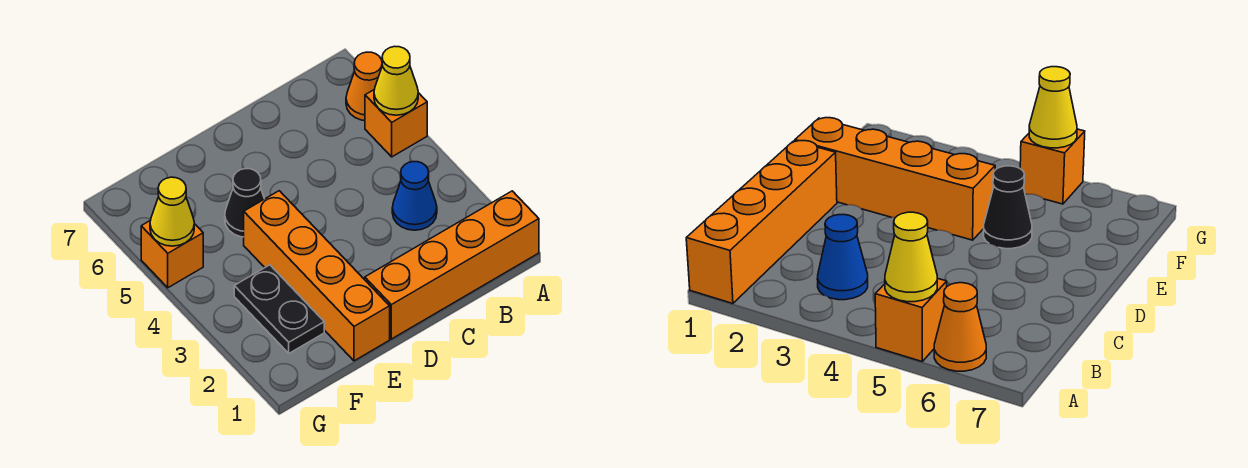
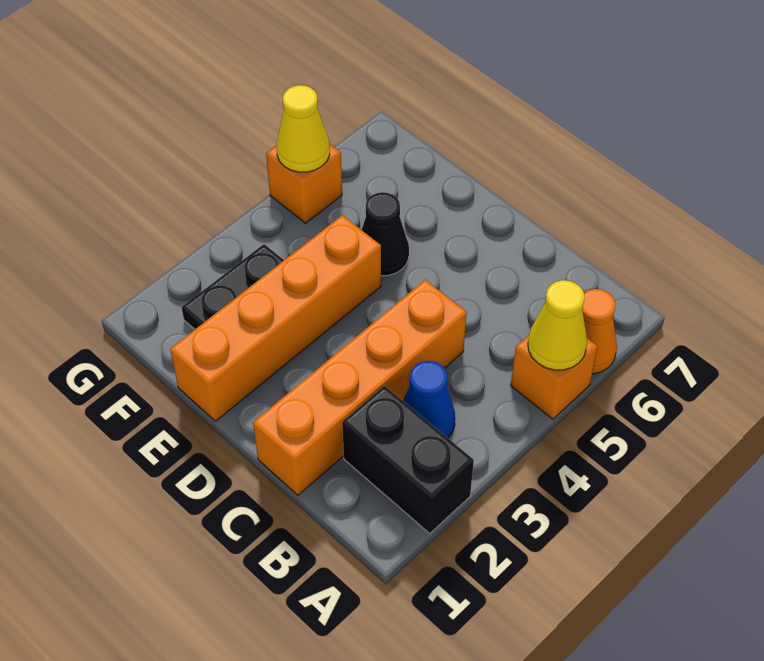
orange brick A1:D1 level 1 -> orange brick C1:C4 level 1
none -> black brick A2:B2 level 1

